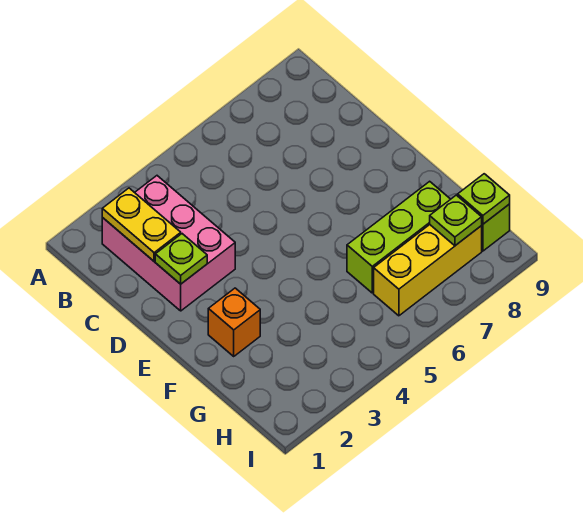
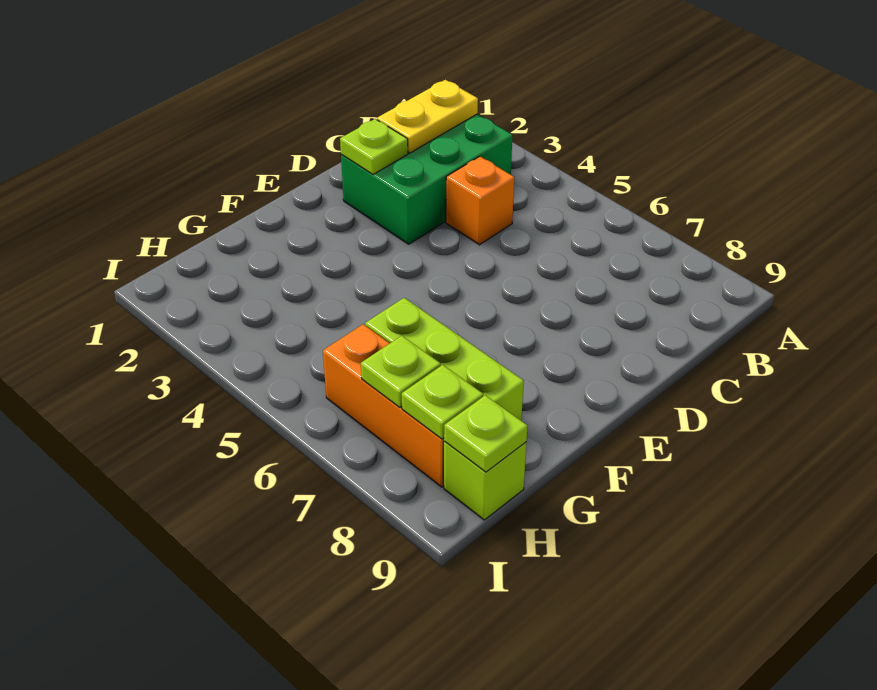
pink brick B2:D3 level 1 -> green brick B2:D3 level 1
orange brick F2 level 1 -> orange brick C4 level 1
yellow brick H6:H8 level 1 -> orange brick H6:H8 level 1
none -> lime plate H7 level 2

